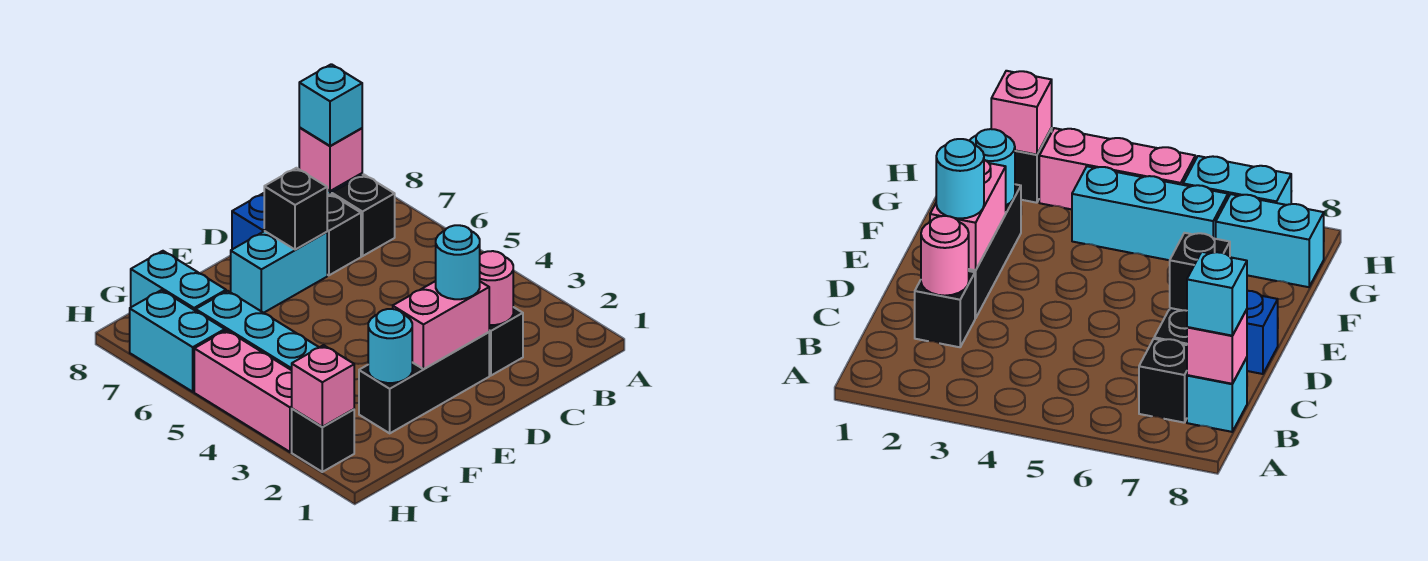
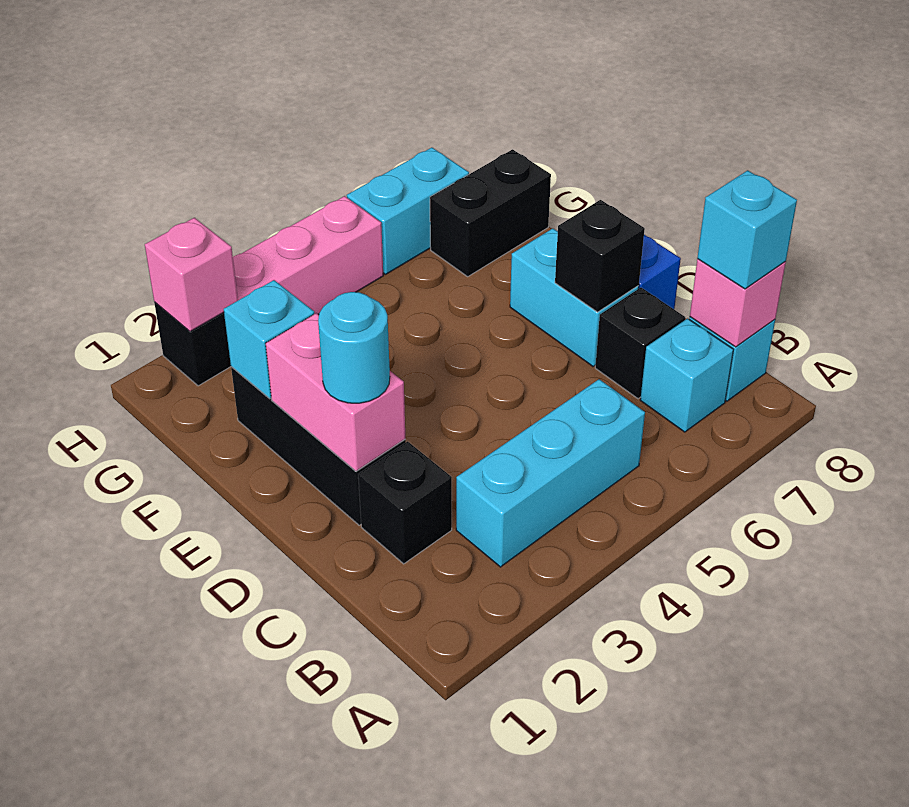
black brick B7 level 1 -> cyan brick B7 level 1
pink round brick C2 level 2 -> none
cyan round brick F2 level 2 -> cyan brick F2 level 2
cyan brick G4:G6 level 1 -> cyan brick B3:B5 level 1
cyan brick G7:G8 level 1 -> black brick G7:G8 level 1

